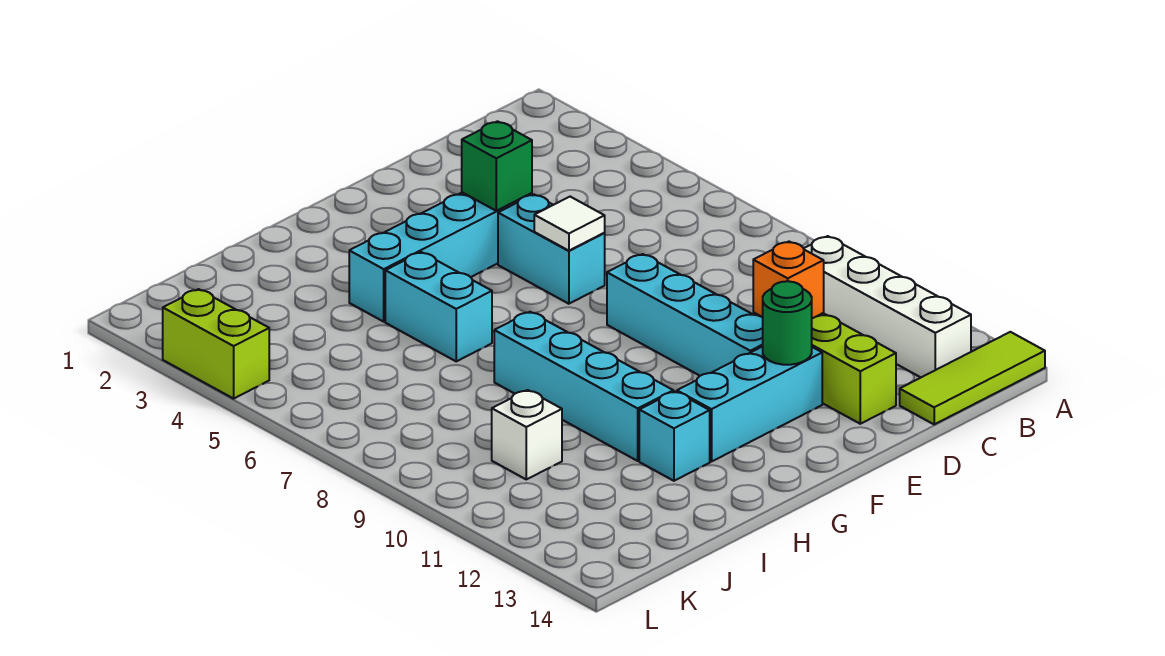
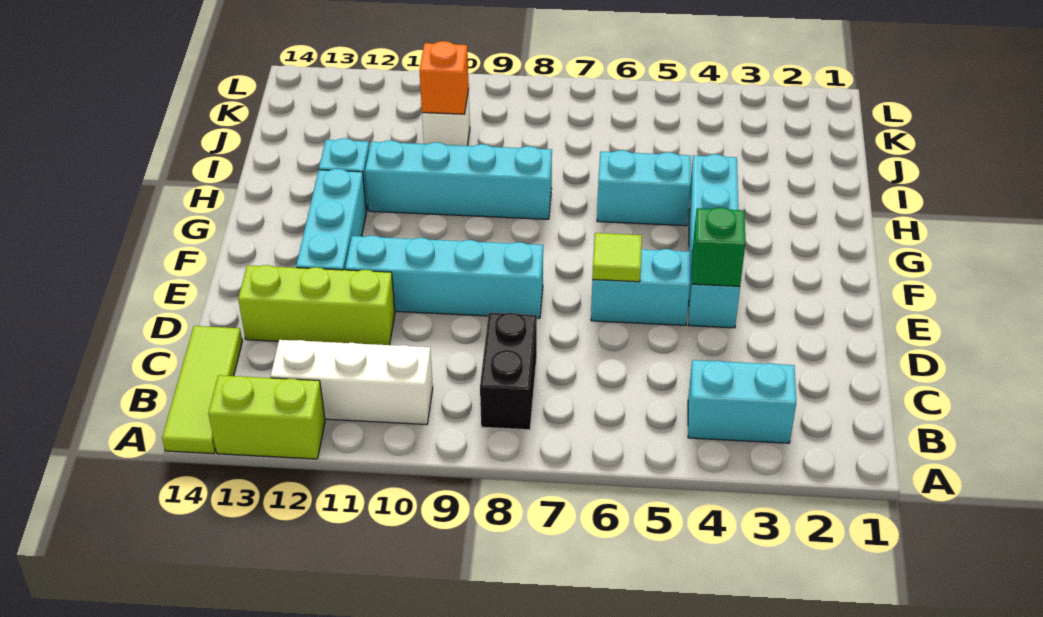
none -> cyan brick B3:B4 level 1
none -> black brick B8:C8 level 1
white brick B10:B13 level 1 -> white brick B10:B12 level 1
orange brick D11 level 2 -> orange brick J10 level 2
white tile E6 level 2 -> lime tile E6 level 2
green round brick E12 level 2 -> none
lime brick L3:L4 level 1 -> lime brick A12:A13 level 1

